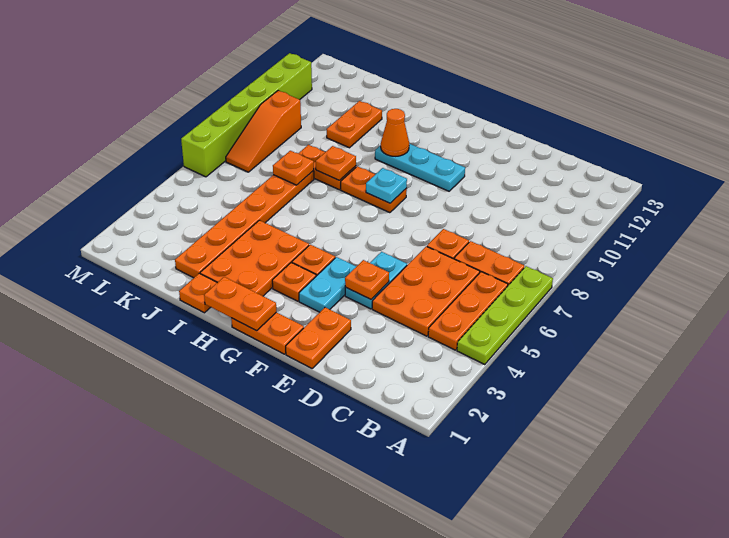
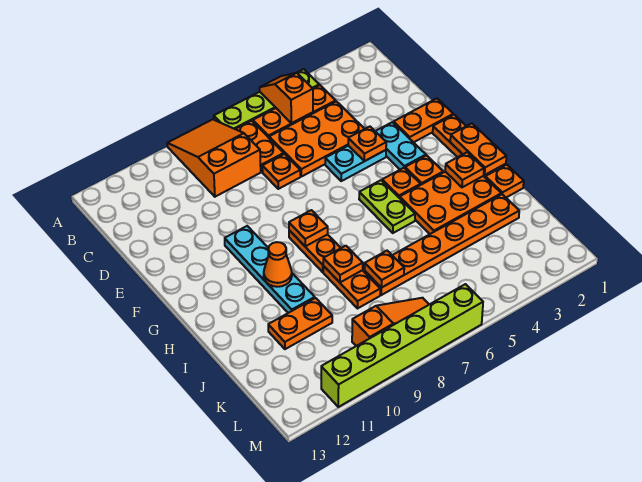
none -> orange slope A5:B5 level 2 top B
none -> orange slope A8:C9 level 1 top C
cyan plate F3:F4 level 1 -> cyan plate E3:F3 level 1
cyan plate F10:H10 level 1 -> cyan plate F10:I10 level 1
none -> lime plate G5:H5 level 1
cyan plate G8 level 2 -> orange plate G8 level 2
none -> orange plate H2 level 2

